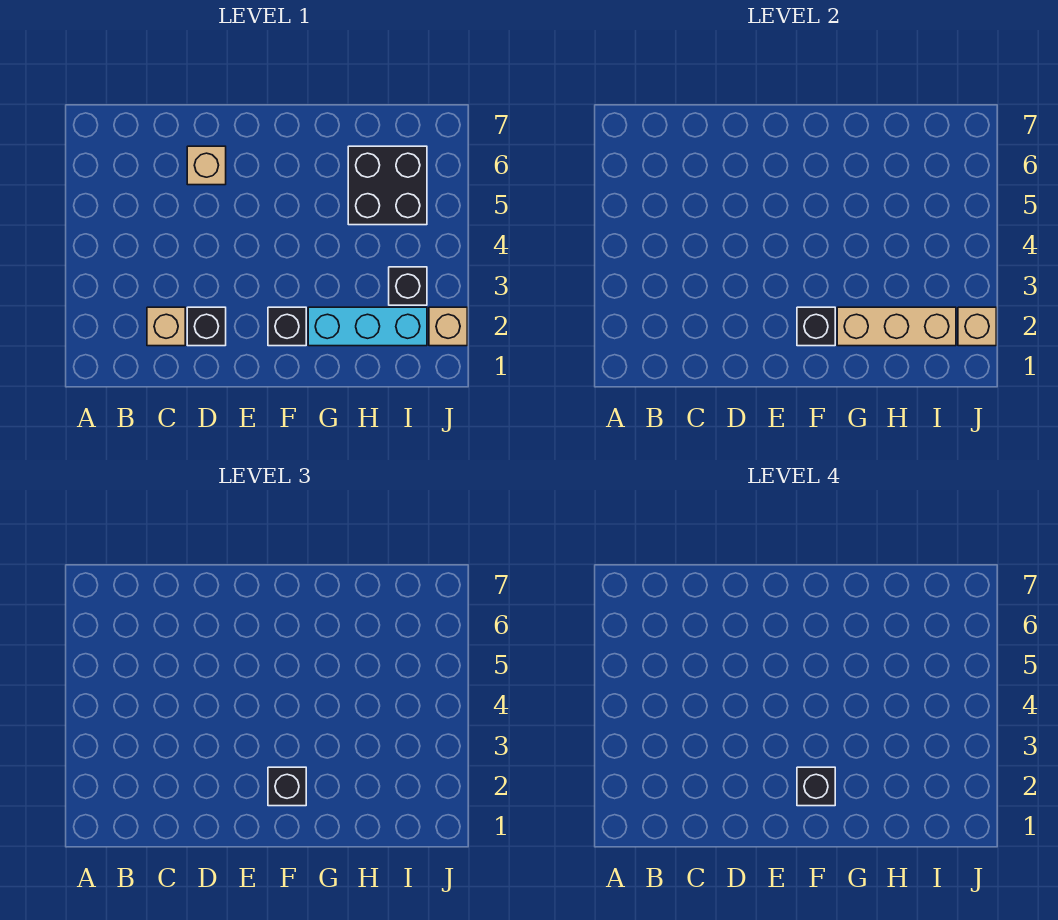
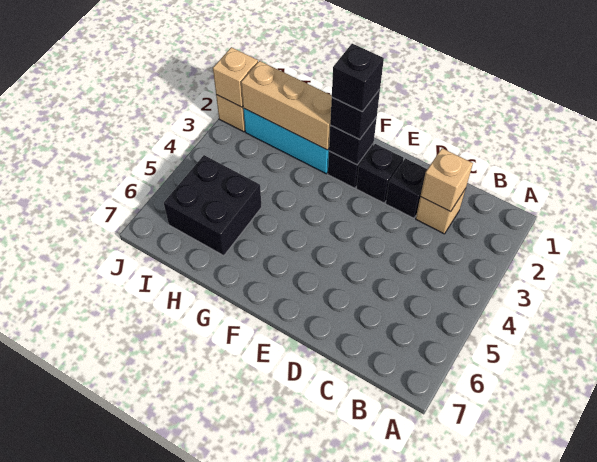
tan brick D6 level 1 -> tan brick C2 level 2
black brick I3 level 1 -> black brick E2 level 1

